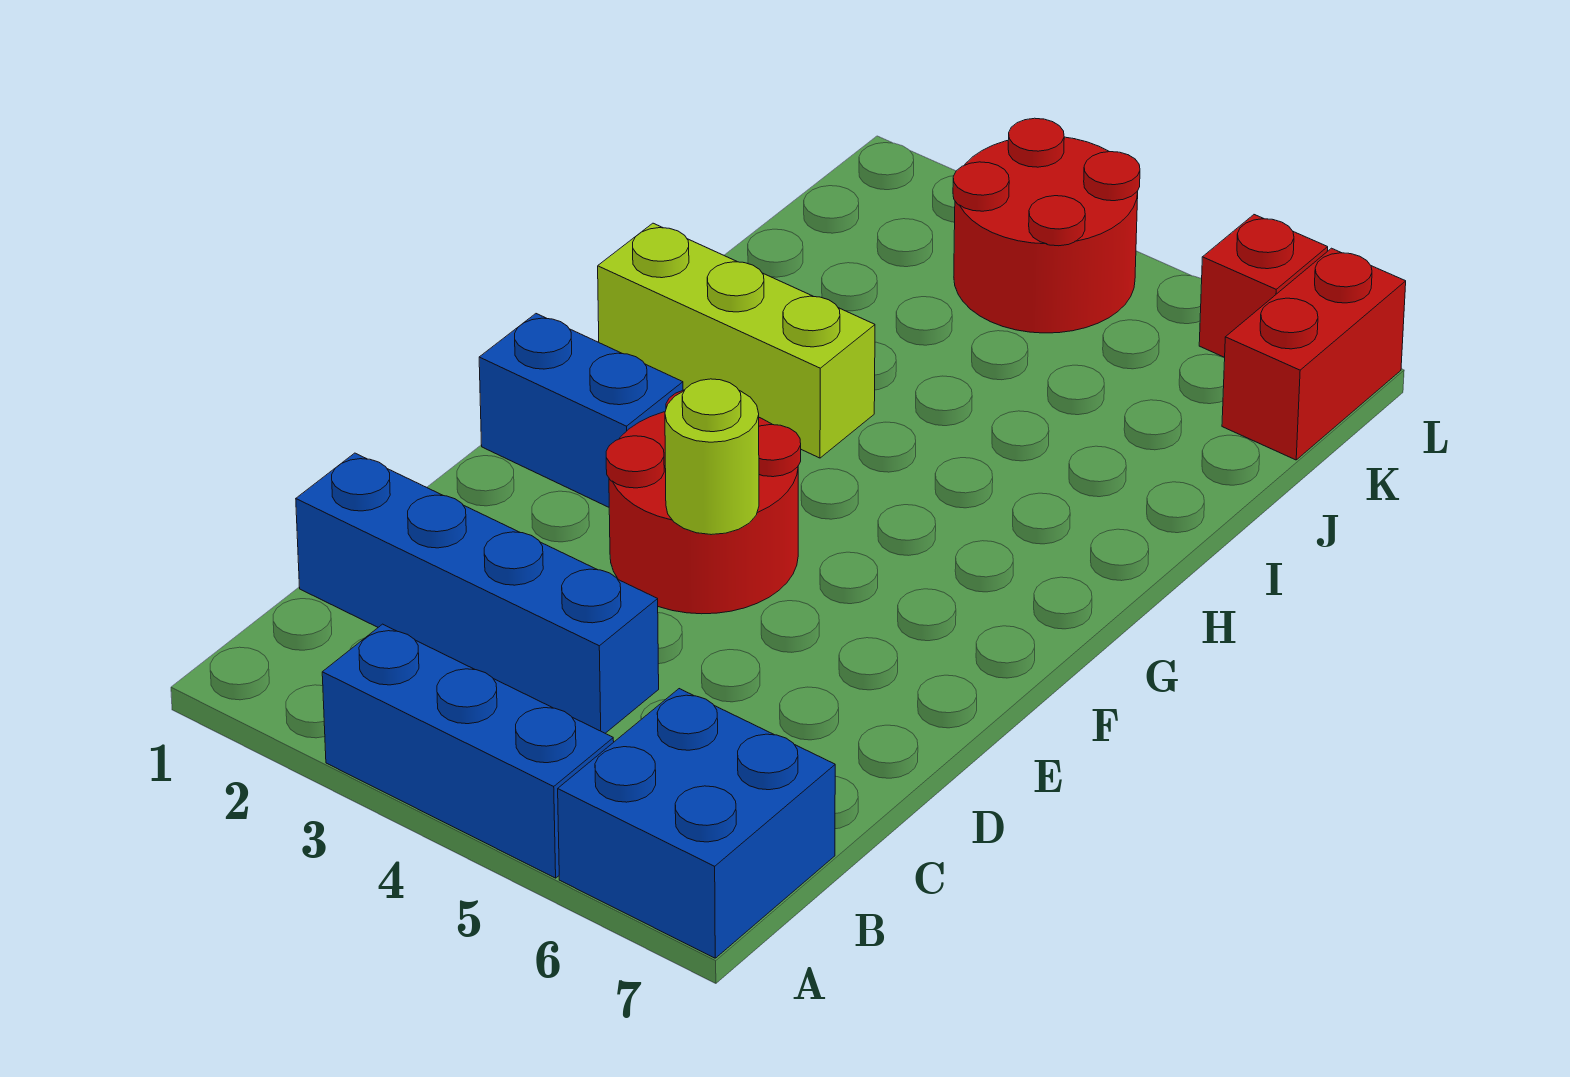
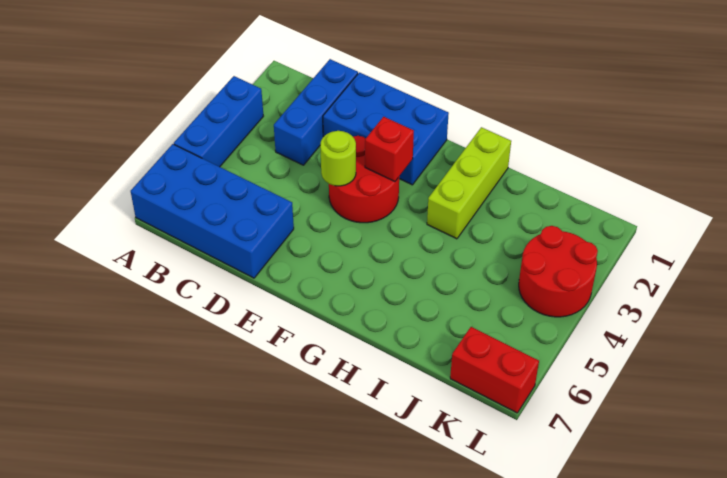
blue brick A6:B7 level 1 -> blue brick A6:D7 level 1
blue brick C1:C4 level 1 -> blue brick C1:C3 level 1
blue brick F1:F2 level 1 -> blue brick D1:F2 level 1
red brick L6 level 1 -> red brick F3 level 2

